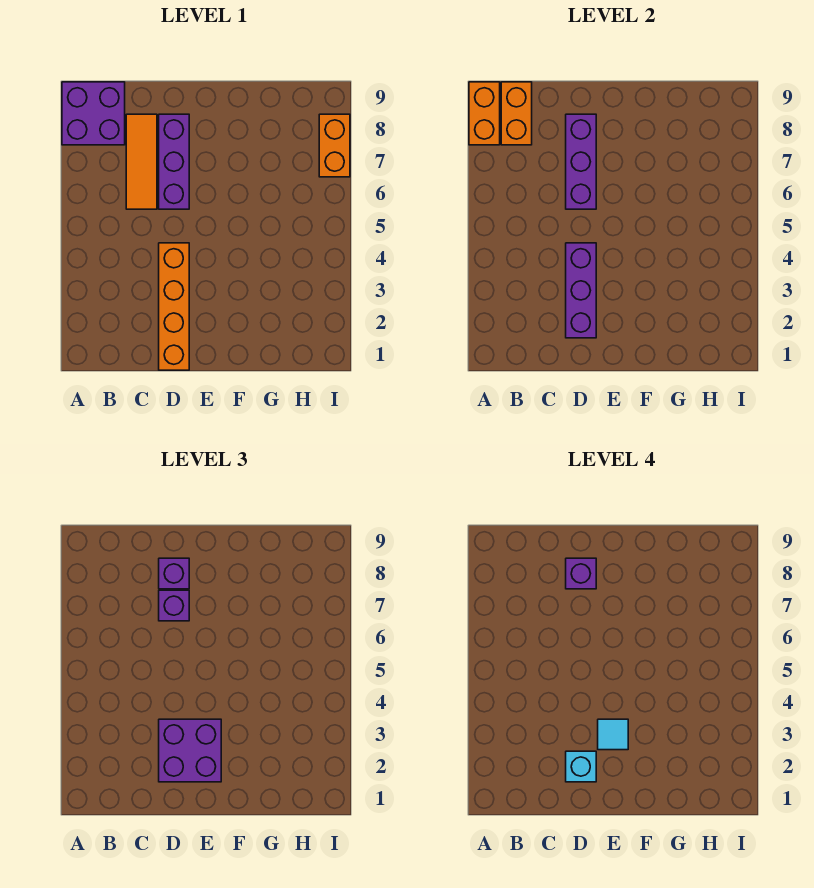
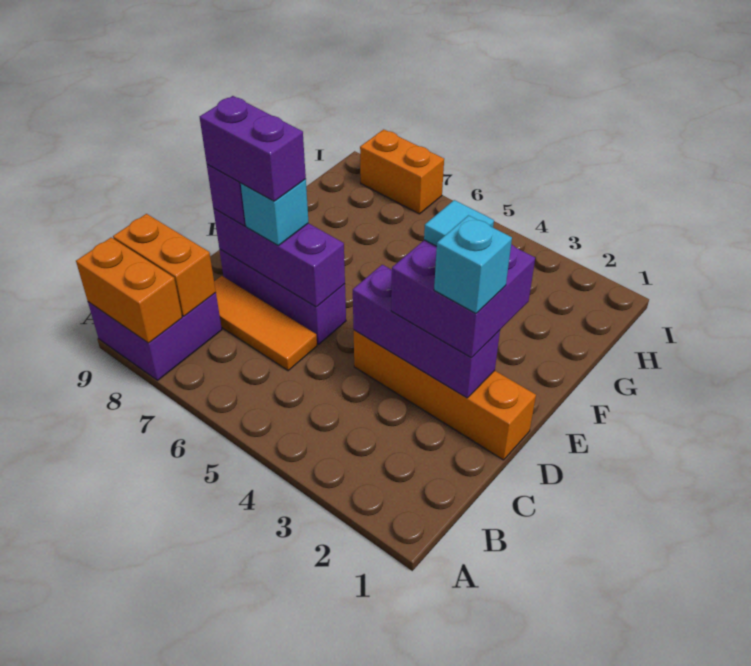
purple brick D7 level 3 -> cyan brick D7 level 3
purple brick D8 level 4 -> purple brick D7:D8 level 4

